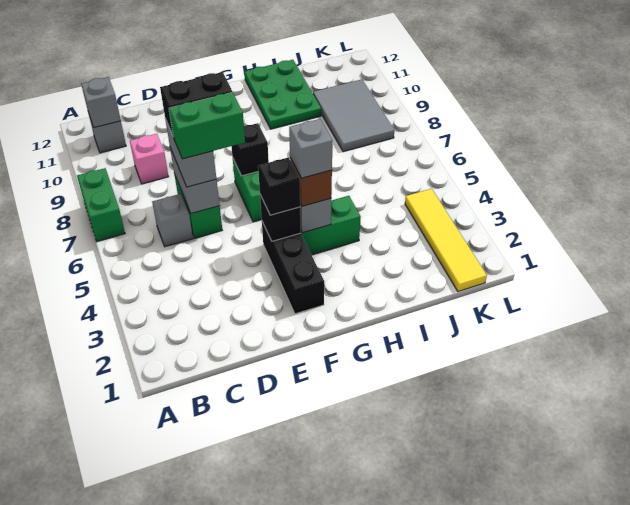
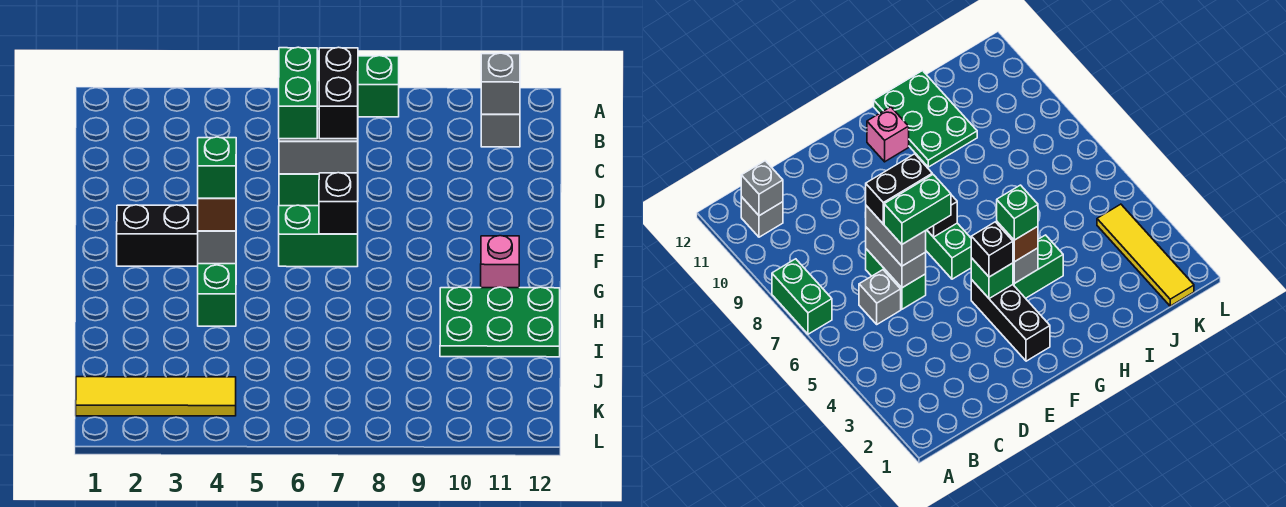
pink brick C9 level 1 -> pink brick G11 level 1
black brick F4 level 2 -> green brick F4 level 2
grey brick G4 level 4 -> green brick G4 level 4
grey tile J8:K10 level 1 -> none

